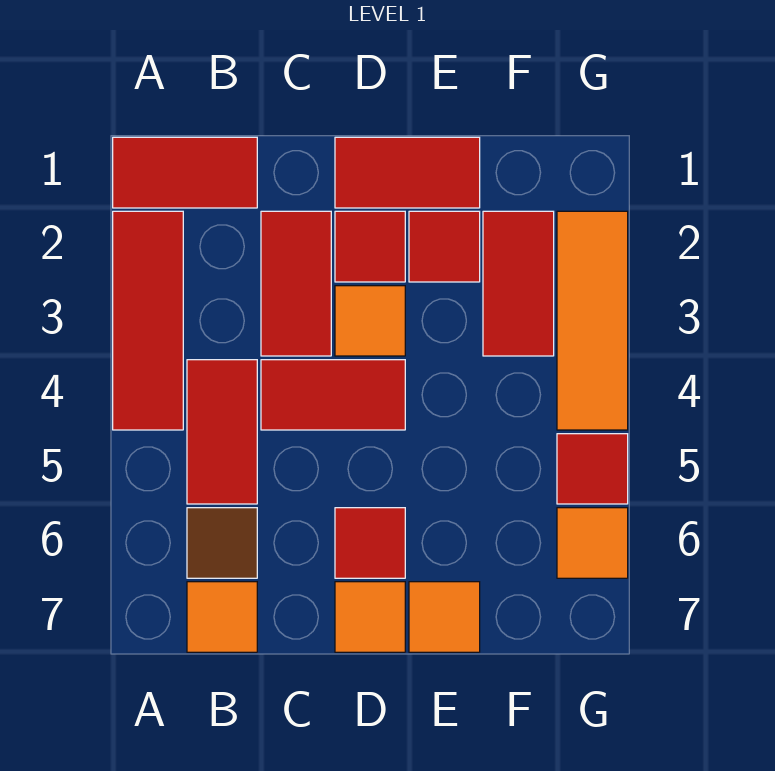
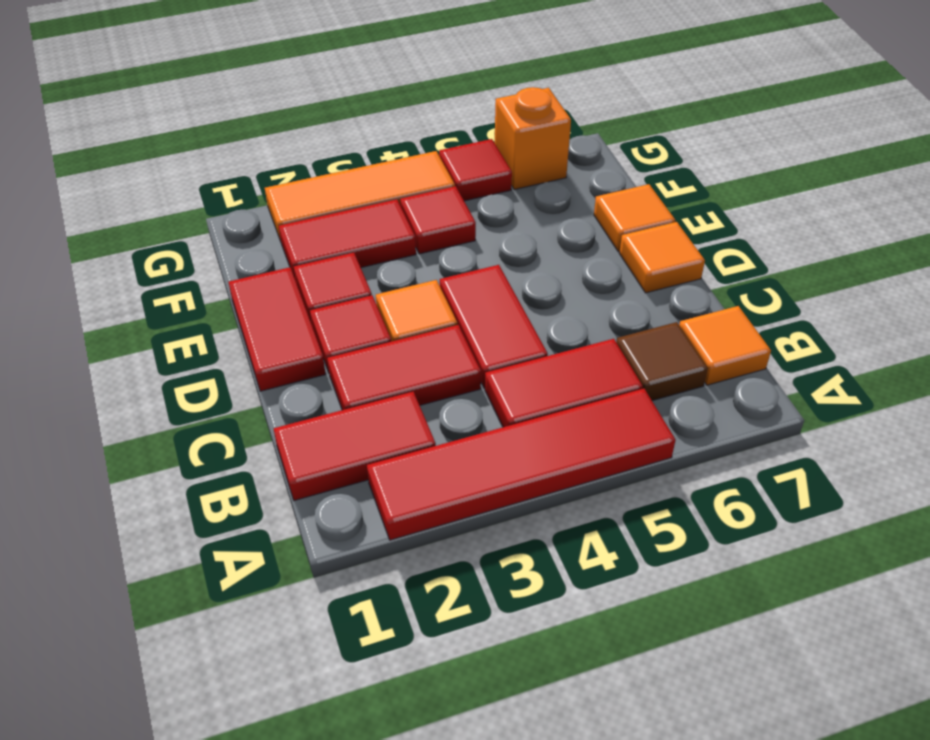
red tile A1:B1 level 1 -> red tile B1:B2 level 1
red tile A2:A4 level 1 -> red tile A2:A5 level 1
red tile D6 level 1 -> red tile F4 level 1
orange tile G6 level 1 -> orange brick G6 level 1

